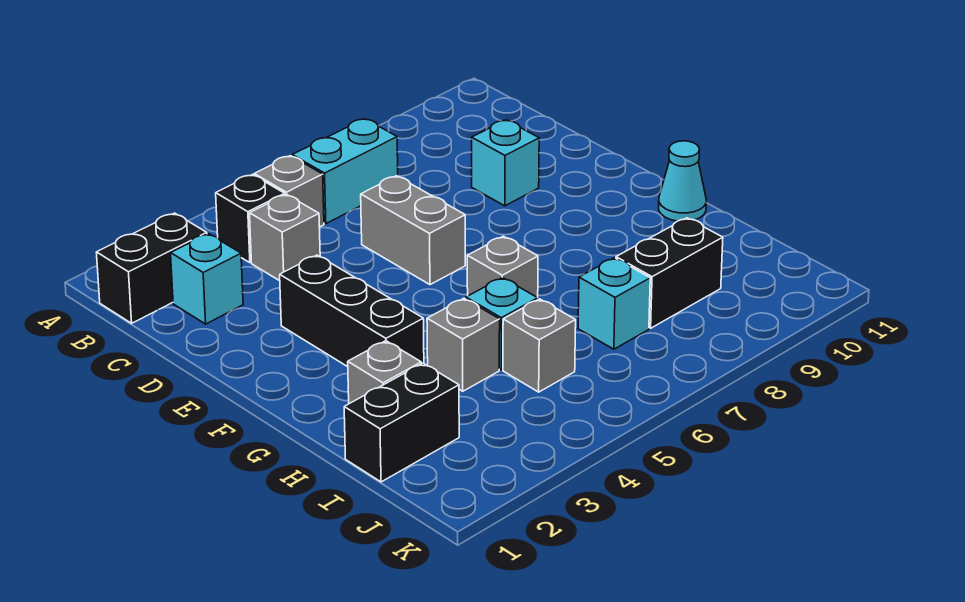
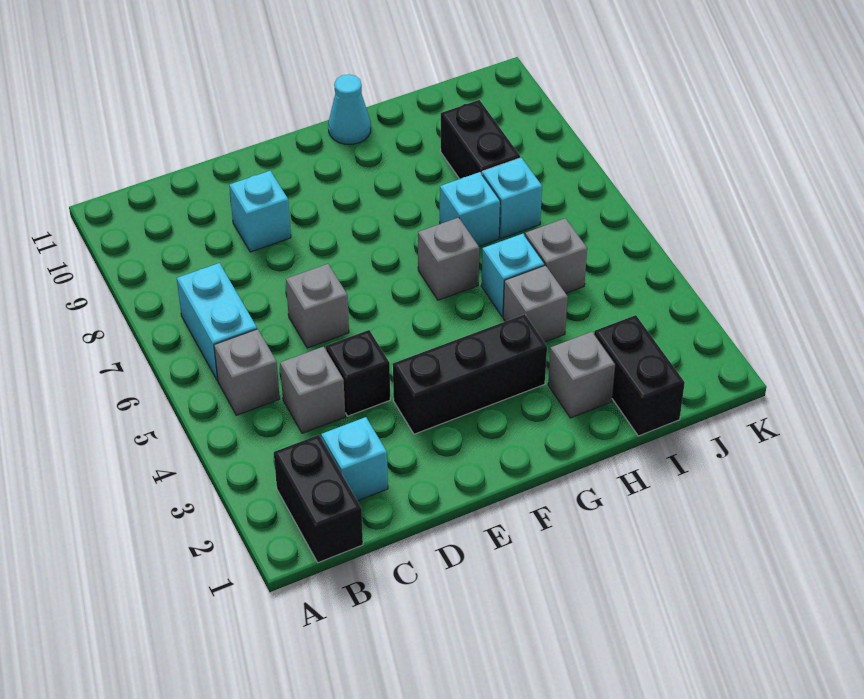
black brick B4 level 1 -> black brick D4 level 1
grey brick D6:E6 level 1 -> grey brick D6 level 1
none -> cyan brick H7 level 1

